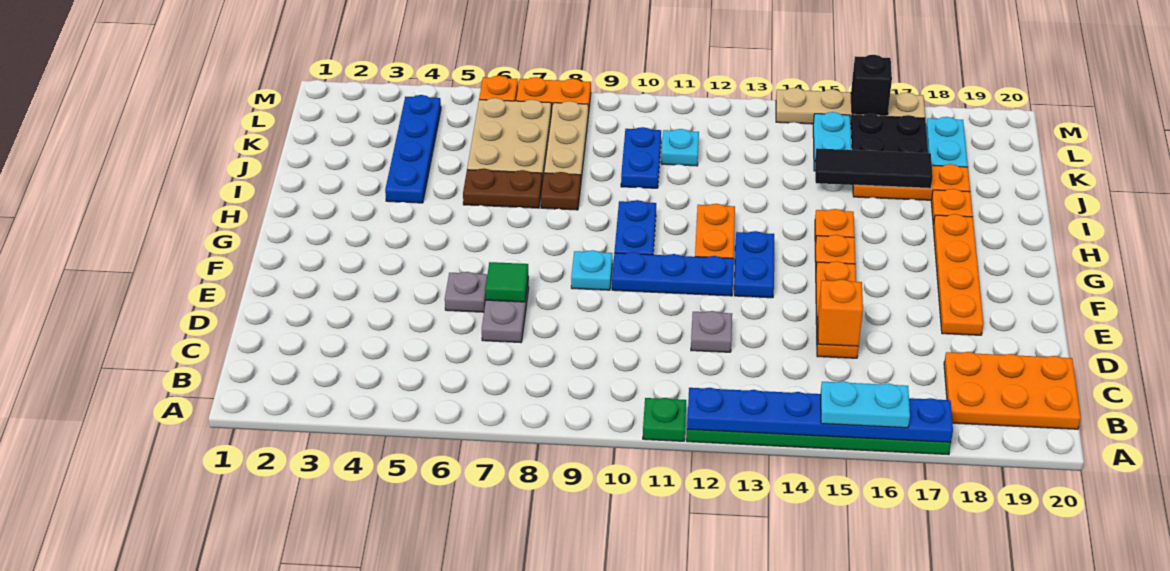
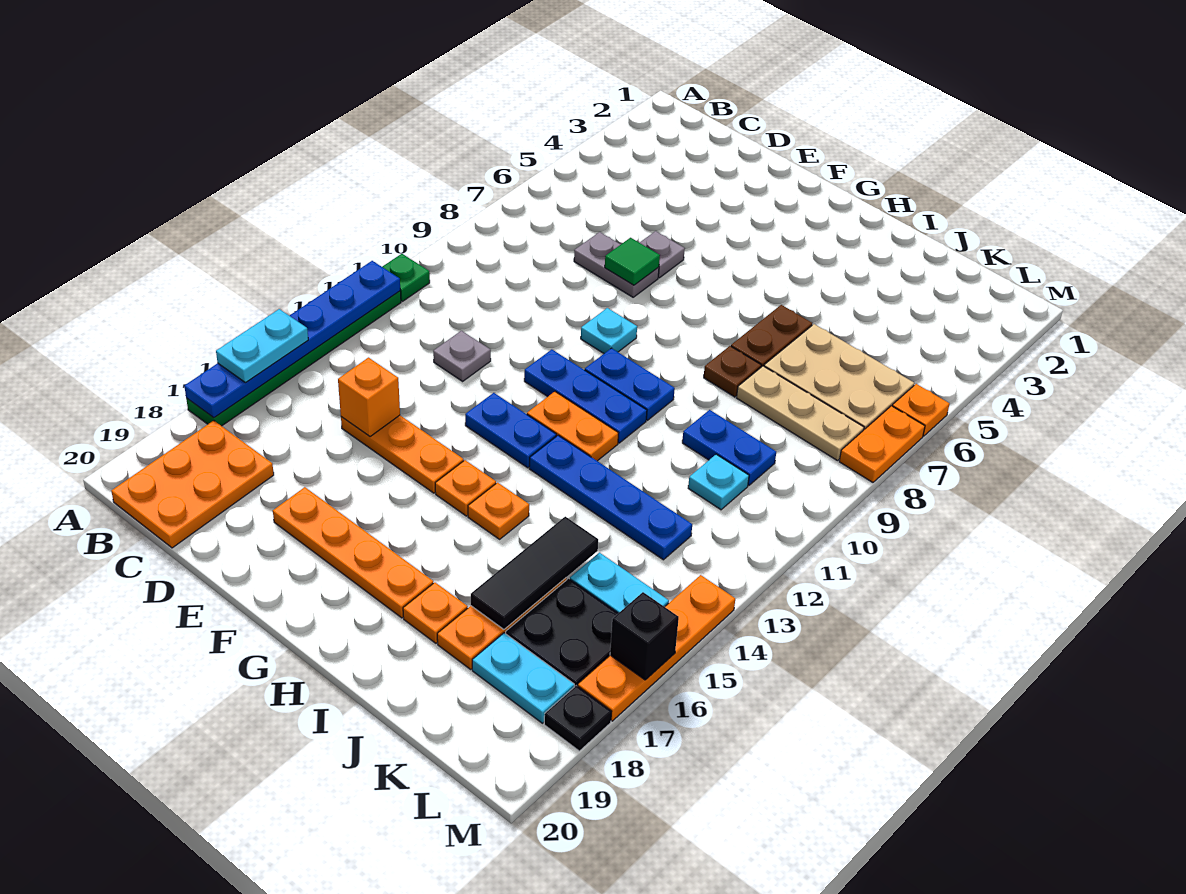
blue plate F10:F12 level 1 -> blue plate F11:H11 level 1
blue plate I4:L4 level 1 -> blue plate H13:K13 level 1
tan plate M14:M17 level 1 -> orange plate M14:M17 level 1
none -> black plate M18 level 1

